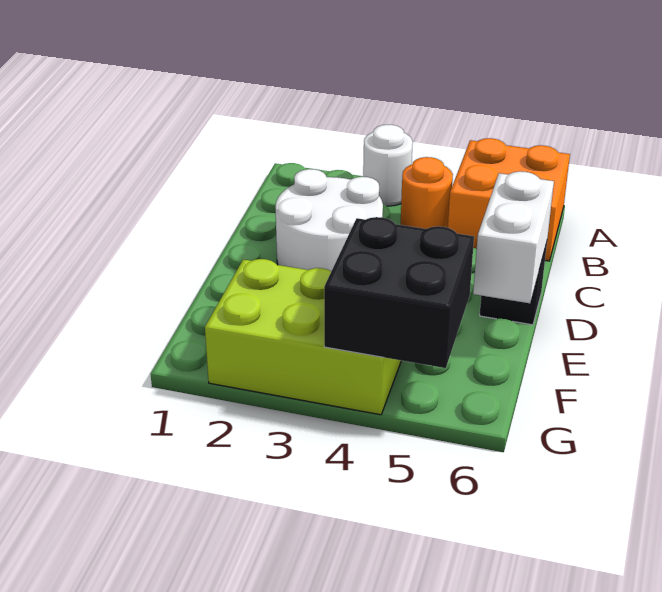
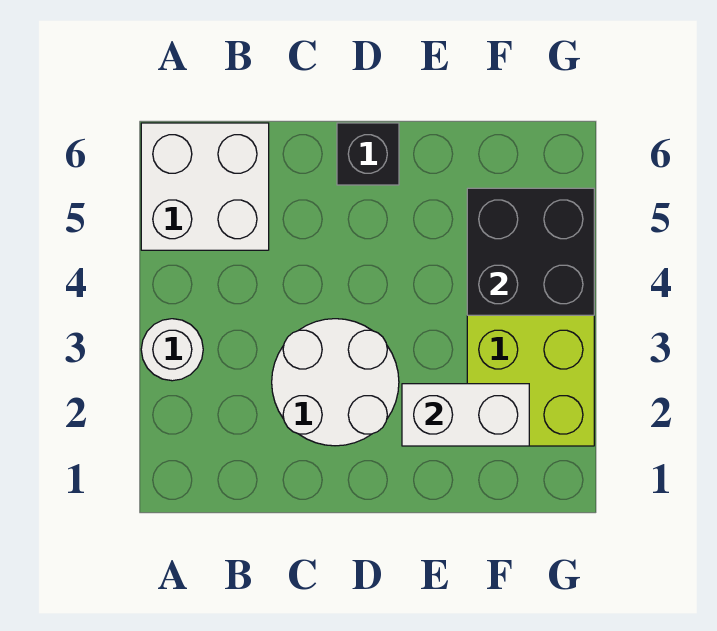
orange brick A5:B6 level 1 -> white brick A5:B6 level 1
orange round brick B4 level 1 -> none
white brick D6:E6 level 2 -> white brick E2:F2 level 2

